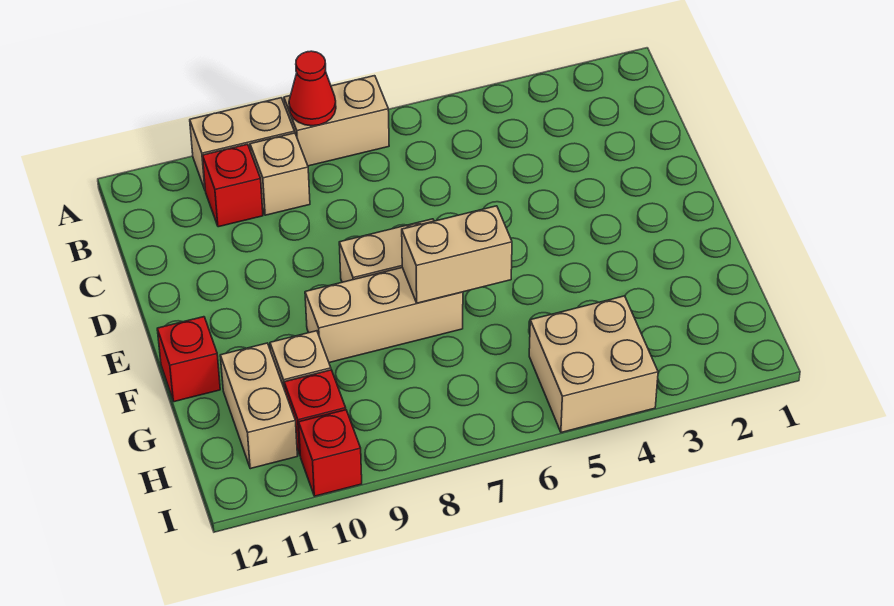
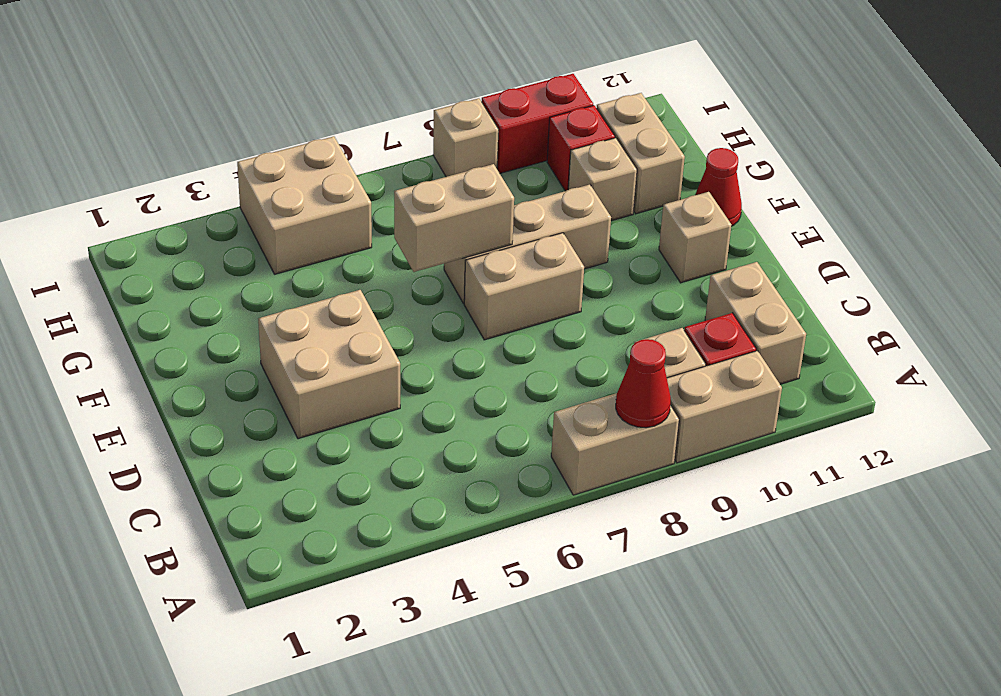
none -> tan brick B11:C11 level 1
none -> tan brick D3:E4 level 1
none -> tan brick E11 level 1
red brick F12 level 1 -> red cone F12 level 1
none -> tan brick I8 level 1
red brick I10 level 1 -> red brick I9:I10 level 1

